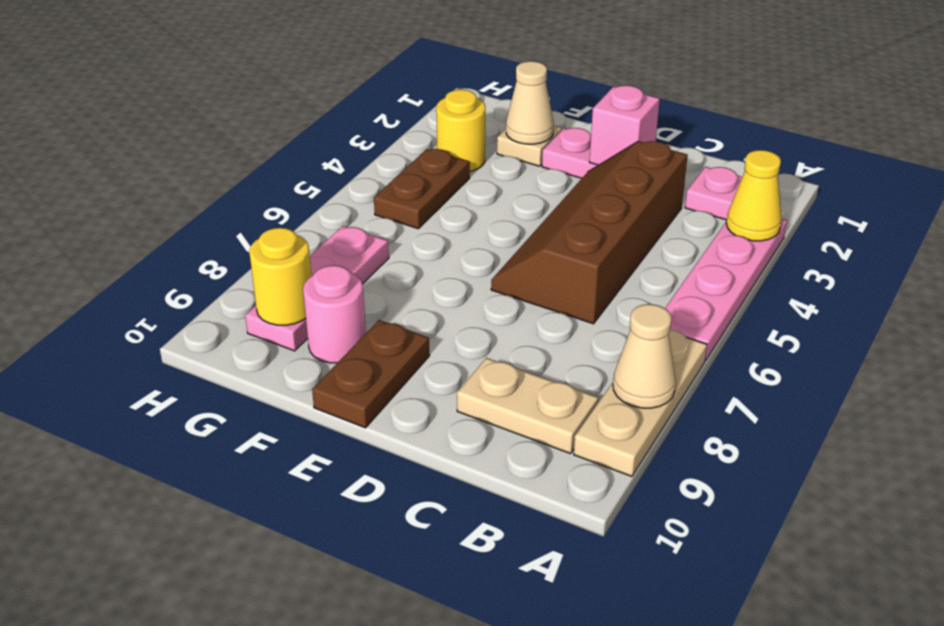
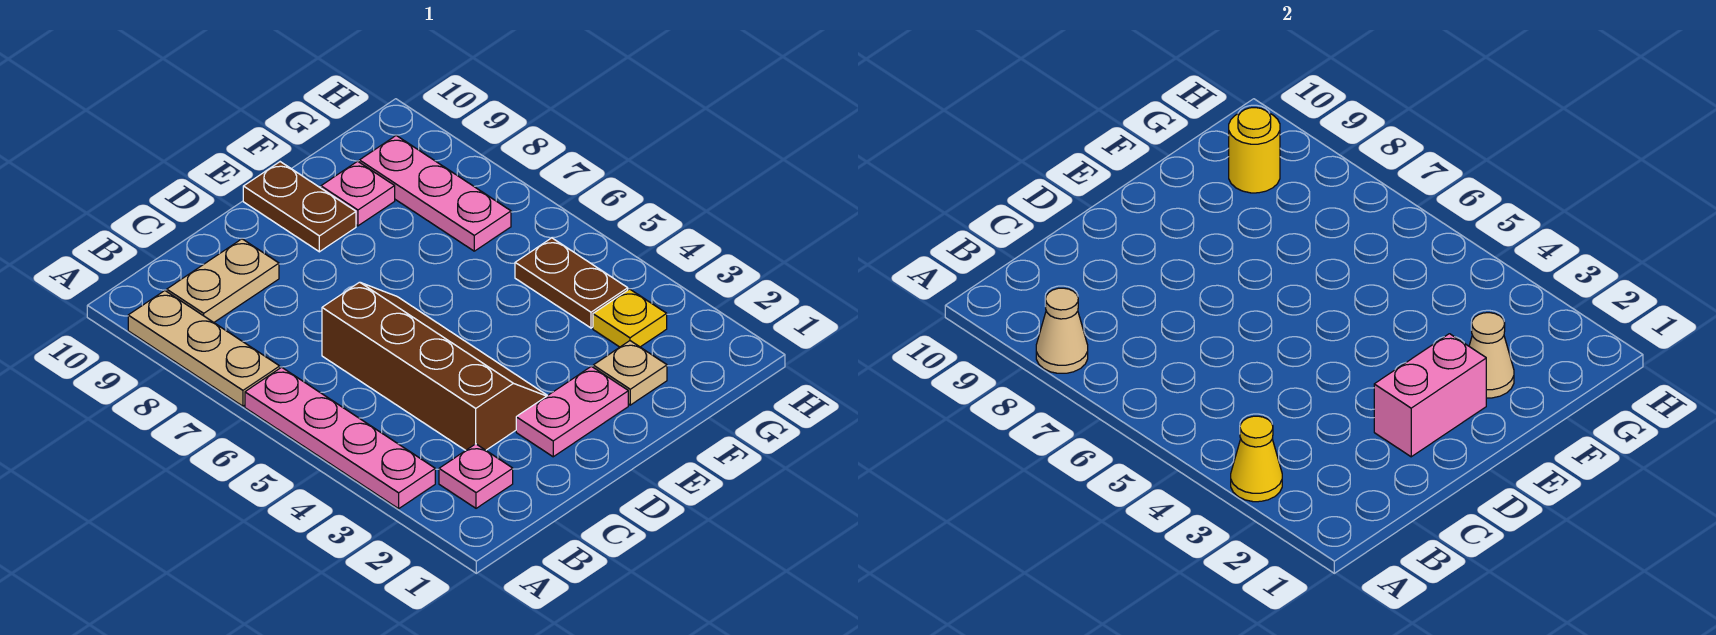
pink brick D2 level 2 -> pink brick D2:E2 level 2
pink round brick F9 level 1 -> pink plate F9 level 1
yellow round brick G3 level 1 -> yellow plate G3 level 1

